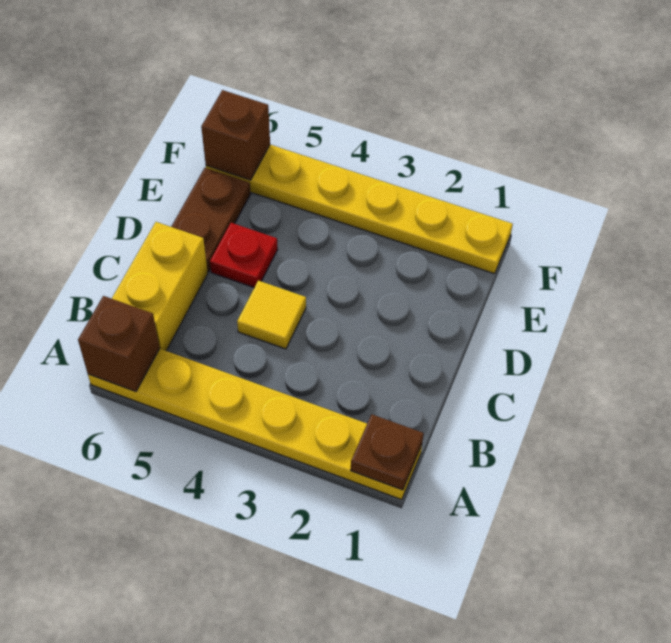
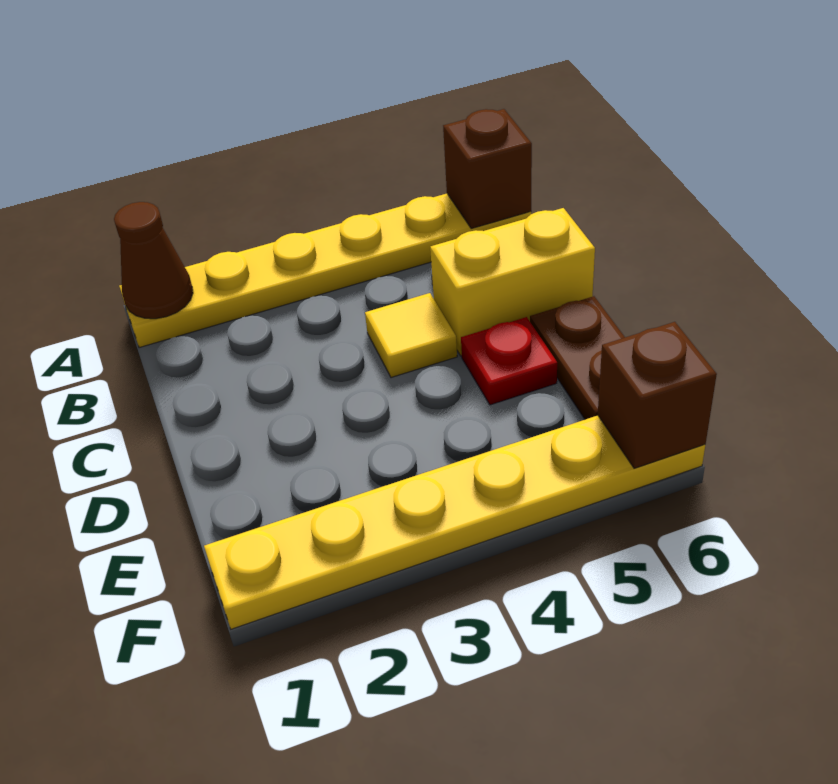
brown plate A1 level 2 -> brown cone A1 level 2
yellow brick B6:C6 level 1 -> yellow brick C5:C6 level 1

